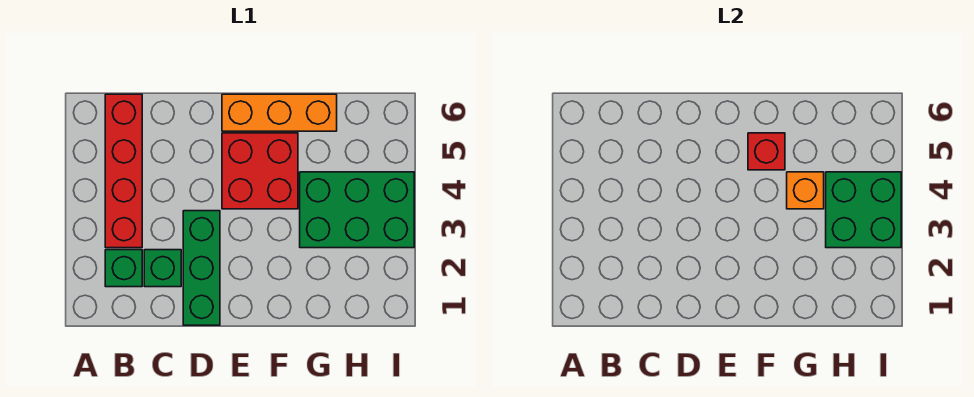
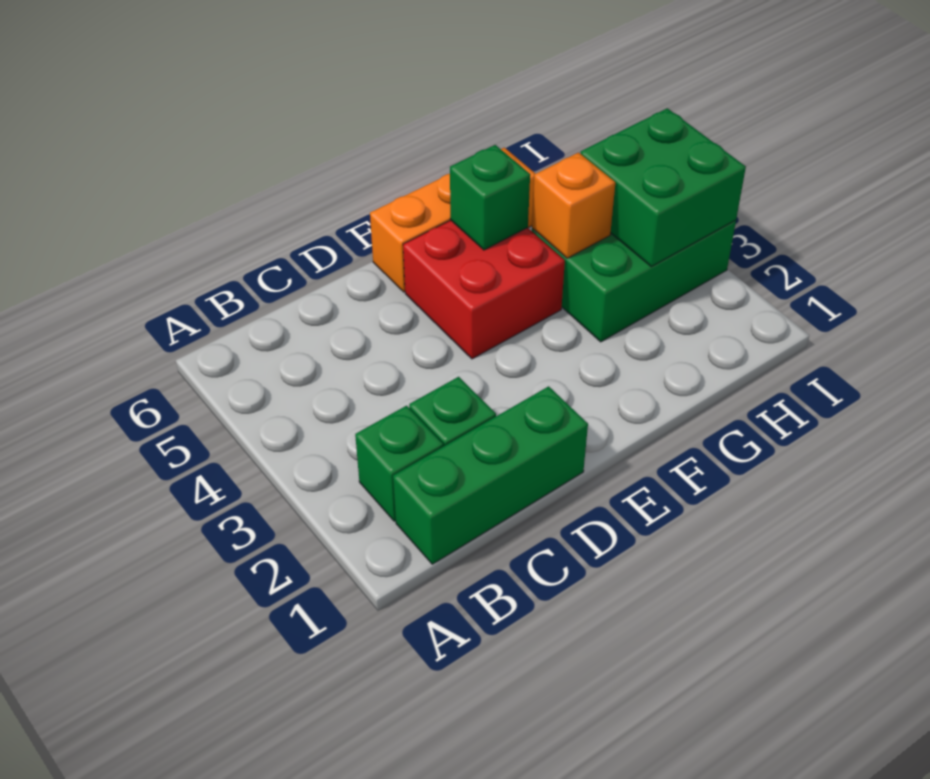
red brick B3:B6 level 1 -> none
green brick D1:D3 level 1 -> green brick B1:D1 level 1
red brick F5 level 2 -> green brick F5 level 2

